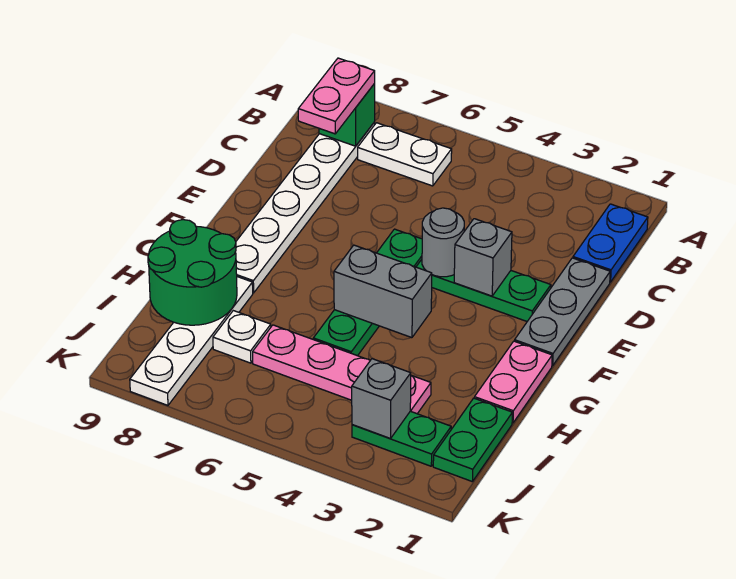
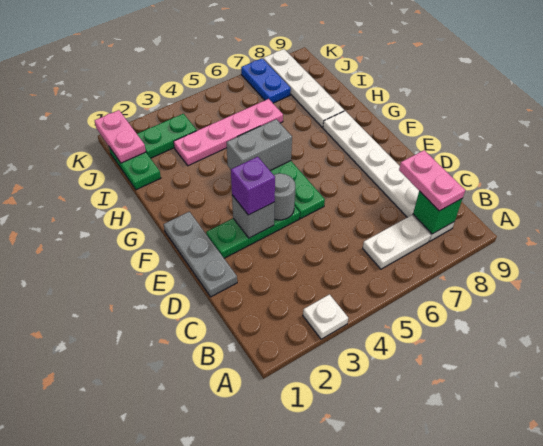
blue plate B1:C1 level 1 -> blue plate J7:K7 level 1
none -> purple brick E3 level 3
pink plate G1:H1 level 1 -> pink plate J1:K1 level 2
green round brick H8:I9 level 2 -> none
white plate I7 level 1 -> white plate A3 level 1
grey brick J3 level 2 -> none

